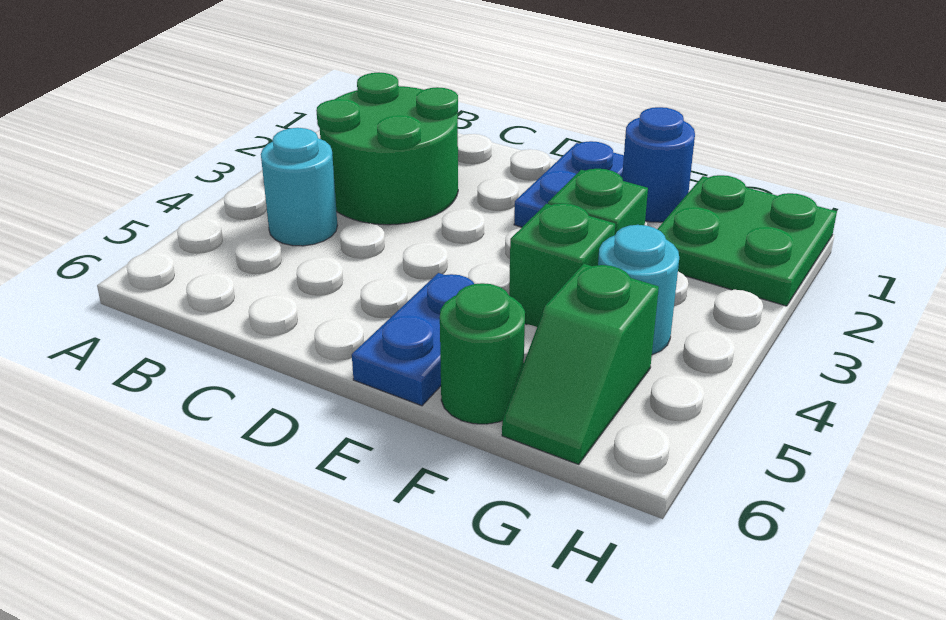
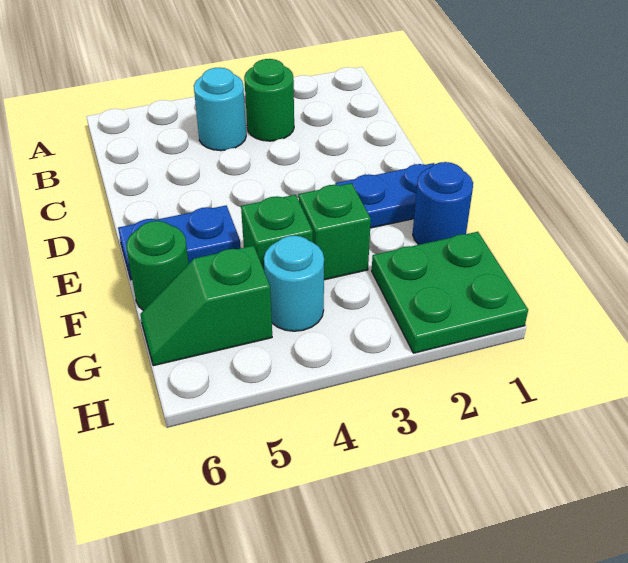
green round brick B2:C3 level 1 -> green round brick B3 level 1

